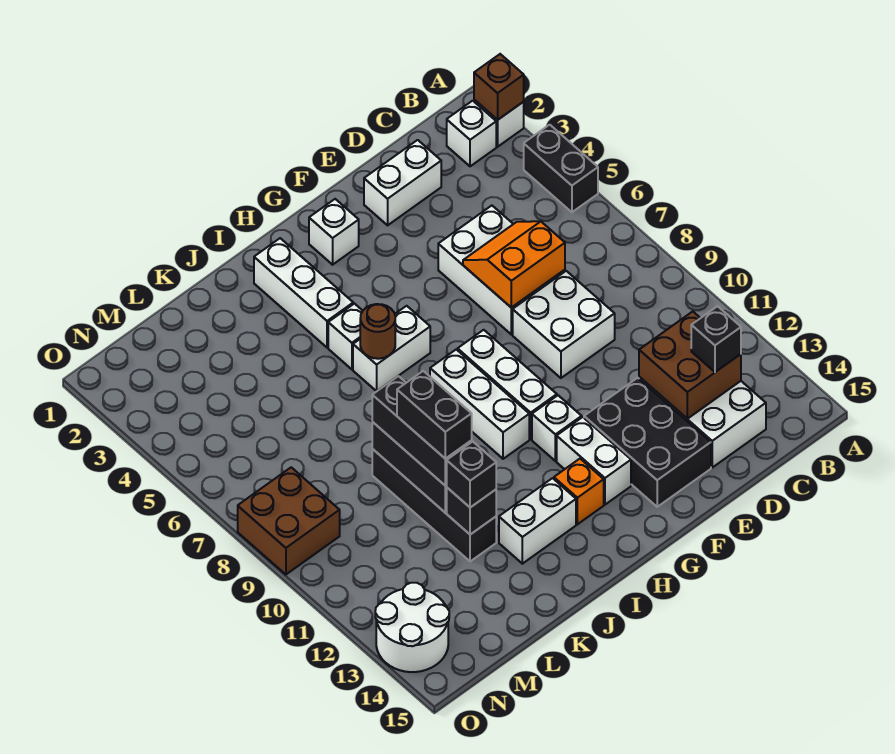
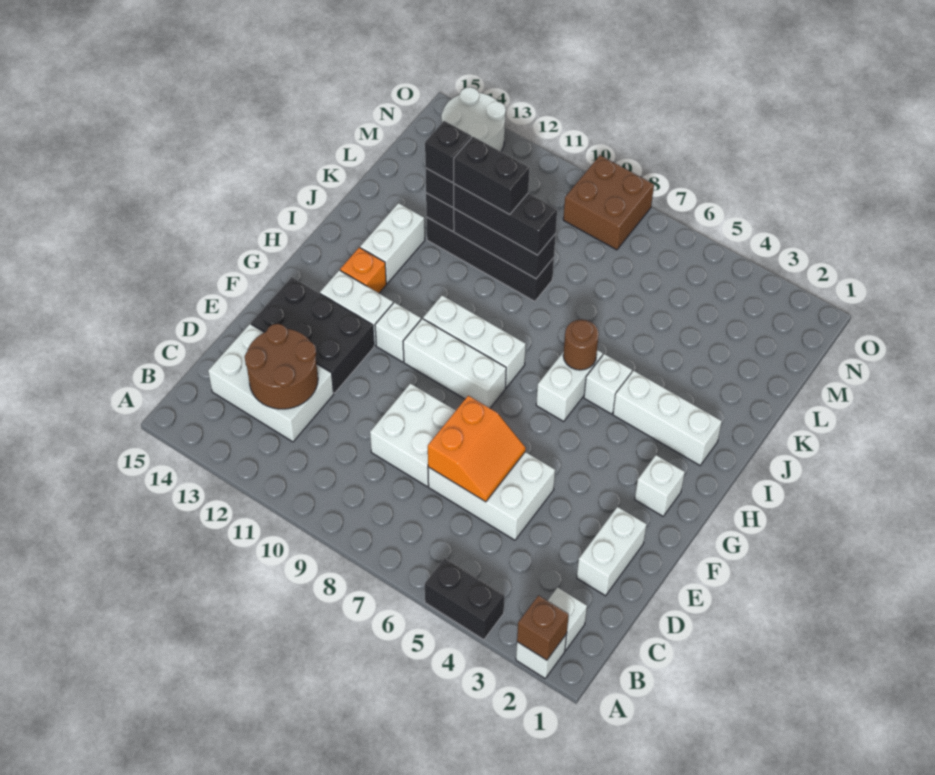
brown brick C12:D13 level 2 -> brown round brick C12:D13 level 2
black brick C13 level 3 -> black brick K12 level 4

